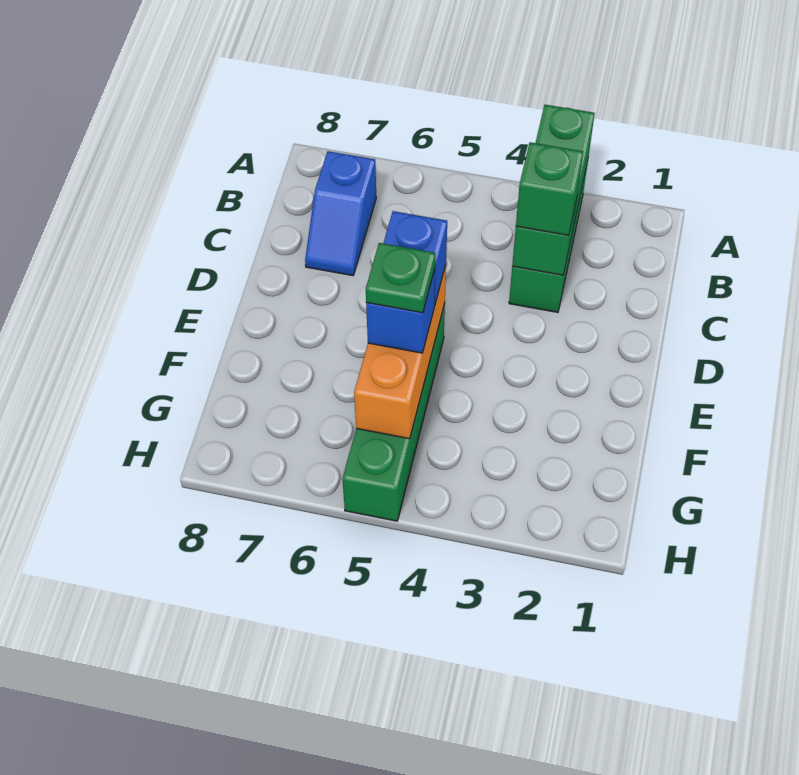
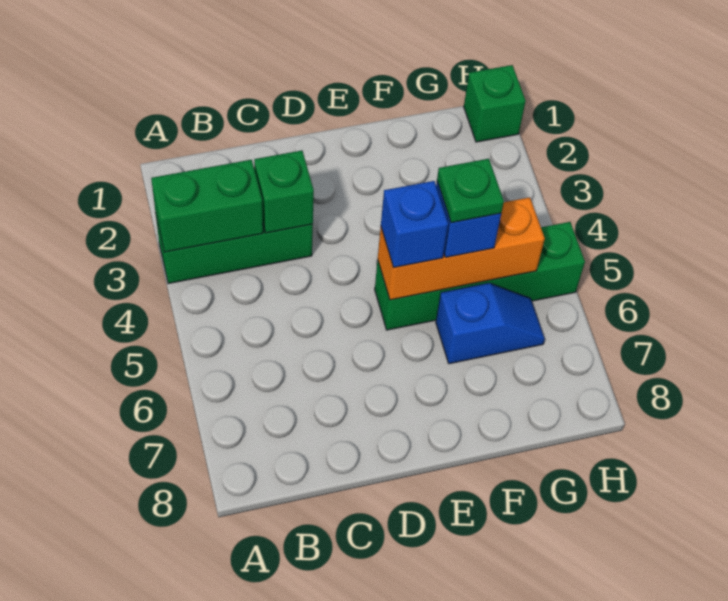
blue slope B7:C7 level 1 top B -> blue slope F6:G6 level 1 top F
green brick C3 level 3 -> green brick H1 level 1

